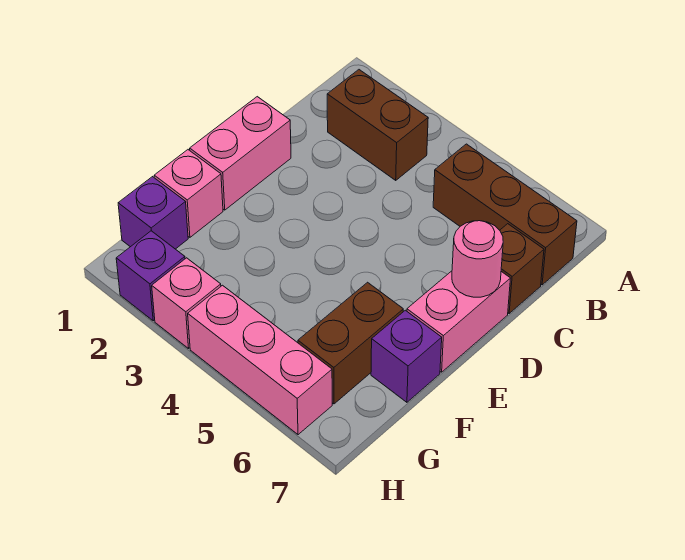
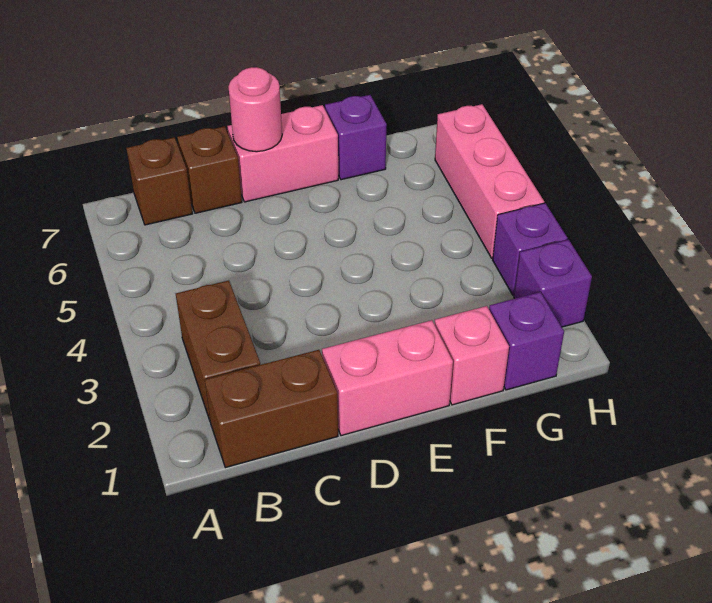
brown brick B5:B7 level 1 -> brown brick B7 level 1
brown brick F6:G6 level 1 -> brown brick B1:C1 level 1
pink brick H3 level 1 -> purple brick H3 level 1

